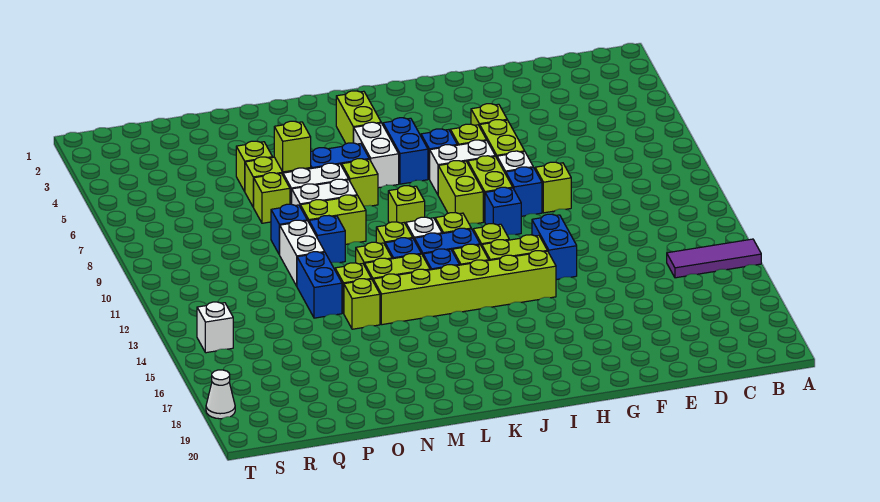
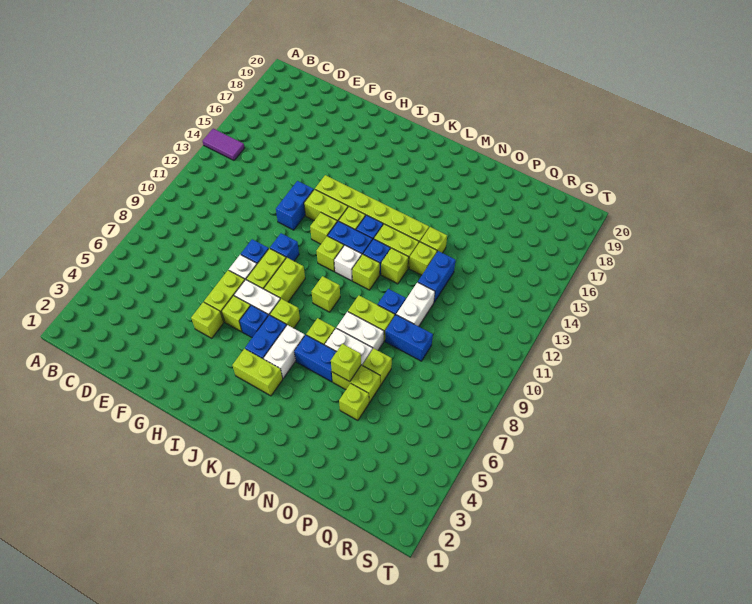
purple tile A14:C14 level 1 -> purple tile A14:B14 level 1
lime brick F9 level 1 -> lime brick J7 level 1
lime brick K3:K4 level 1 -> lime brick J4:K4 level 1
blue brick O9 level 1 -> blue brick O9:P9 level 1
white brick S14 level 1 -> none
white cone T18 level 1 -> none

